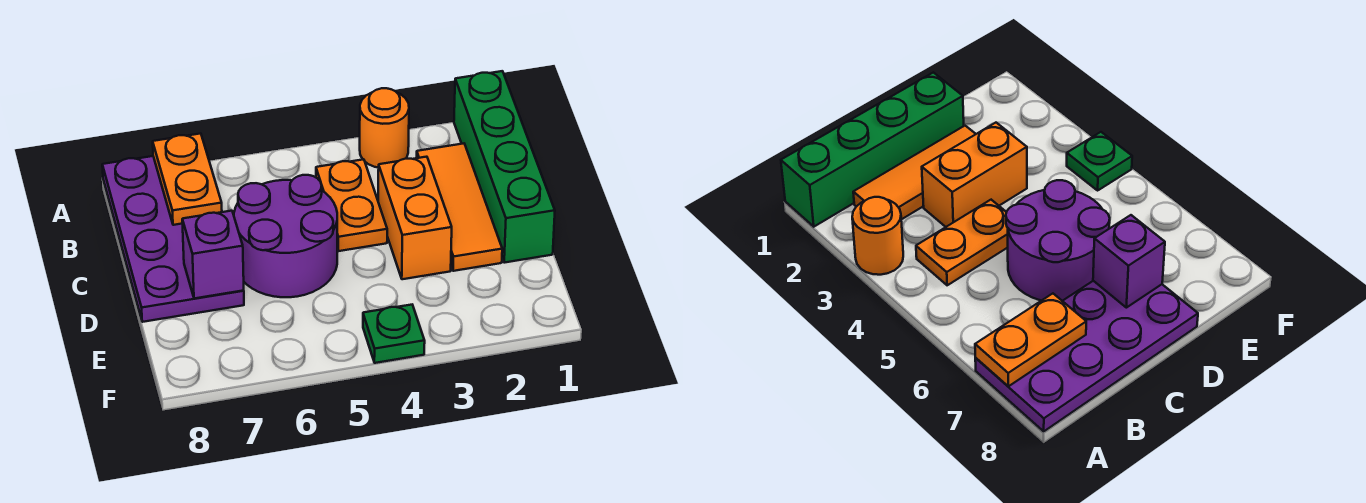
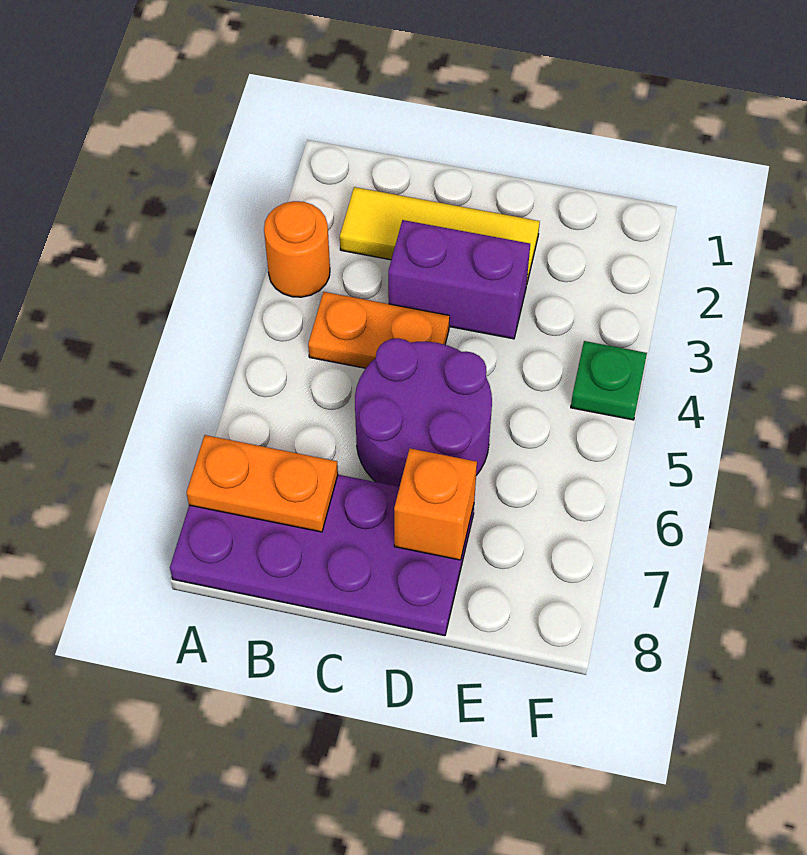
green brick A1:D1 level 1 -> none
orange tile B2:D2 level 1 -> yellow tile B2:D2 level 1
orange brick C3:D3 level 1 -> purple brick C3:D3 level 1
purple brick D7 level 2 -> orange brick D7 level 2

